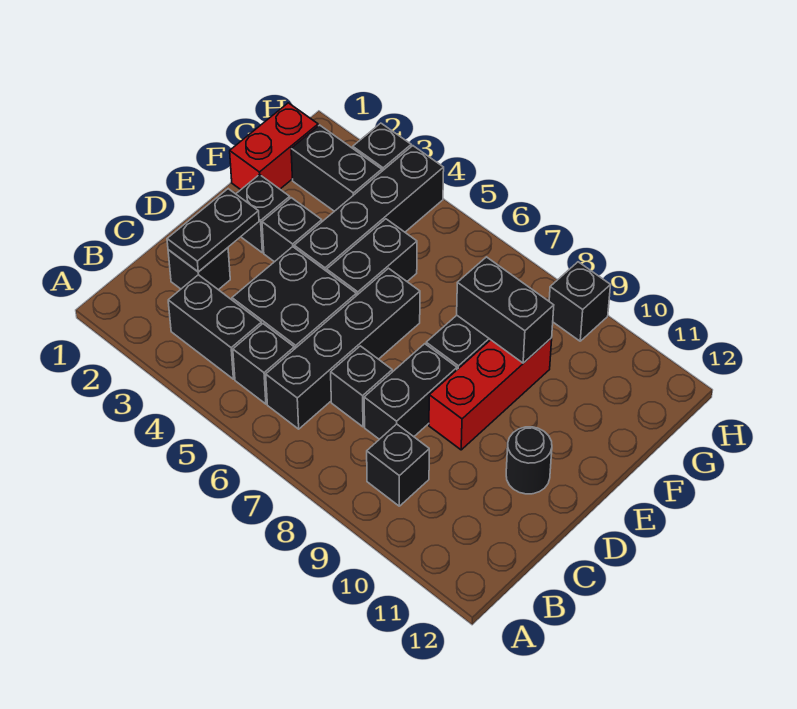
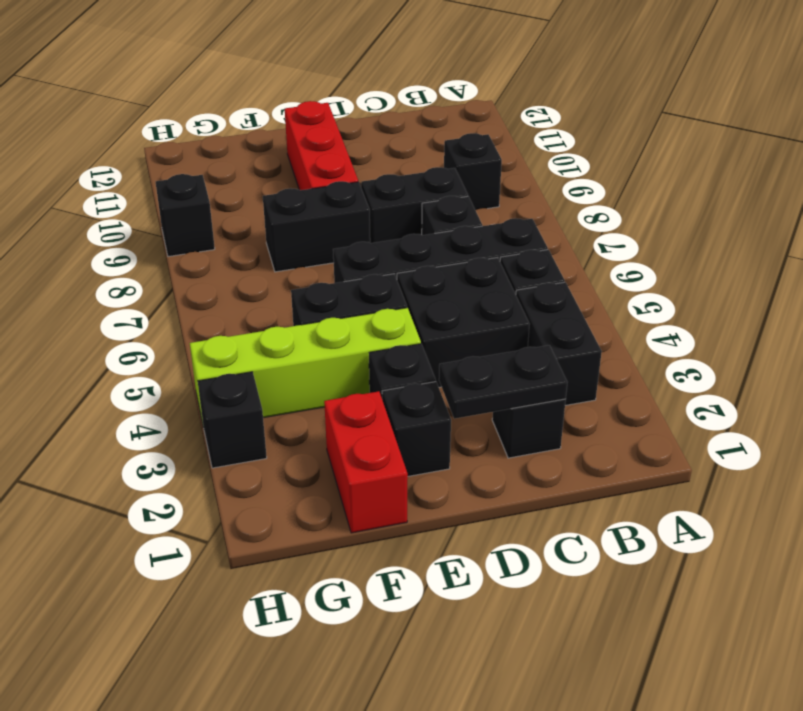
red brick D9:F9 level 1 -> red brick E9:E11 level 1
black round brick D11 level 1 -> none
black brick E4:H4 level 1 -> lime brick E4:H4 level 1
red brick F1:G1 level 1 -> red brick F1:F2 level 1
black brick F8:F9 level 2 -> none
black brick G2:G3 level 1 -> none

